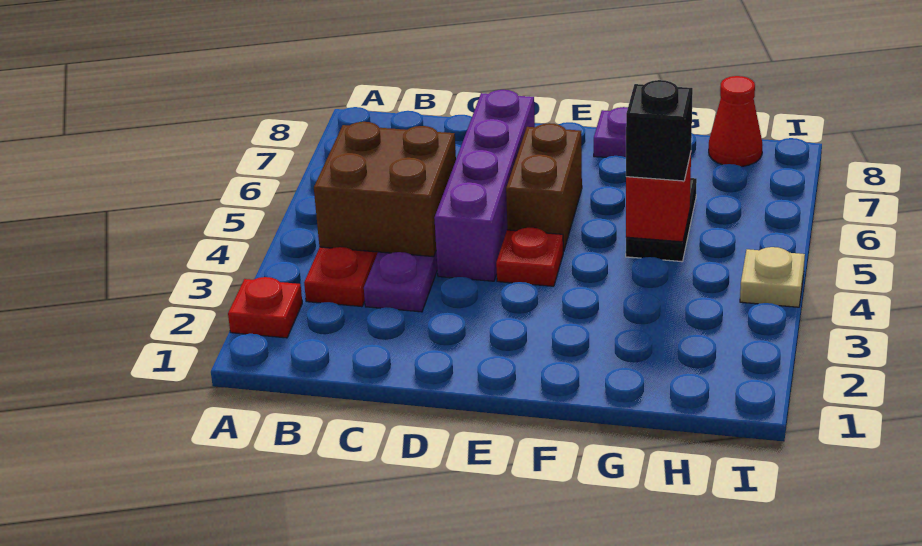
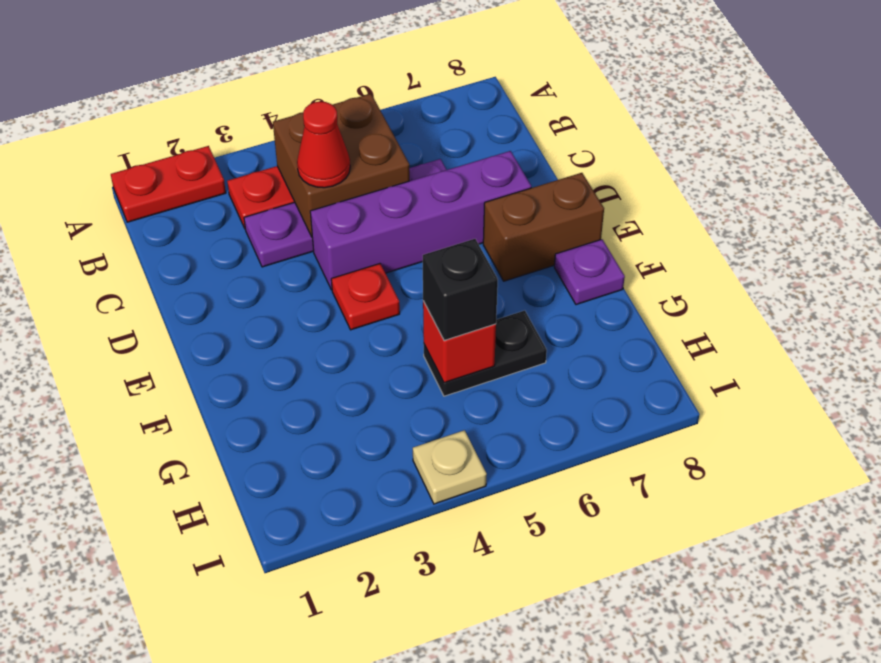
red plate A2 level 1 -> red plate A1:A2 level 1
brown brick E5:E6 level 1 -> brown brick E7:E8 level 1
red cone H8 level 1 -> red cone C4 level 3

